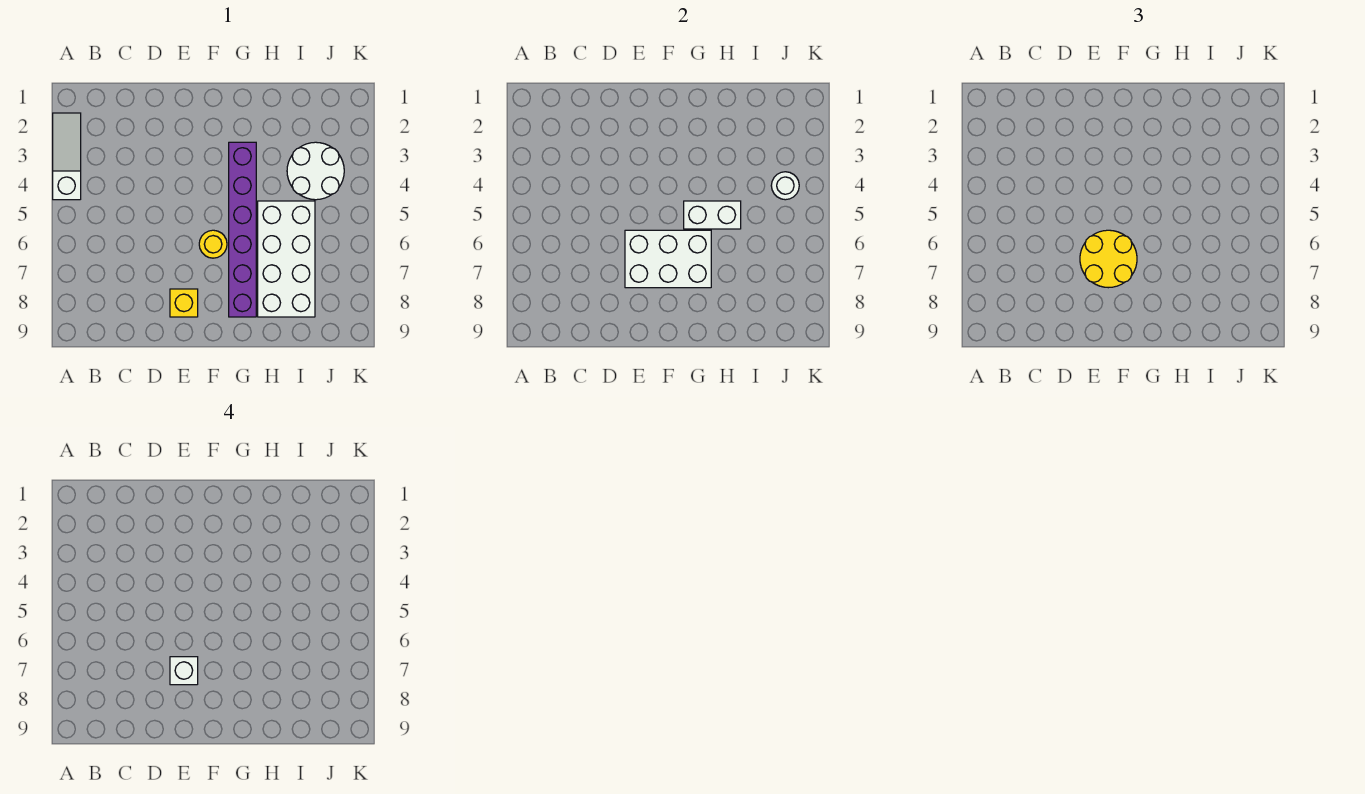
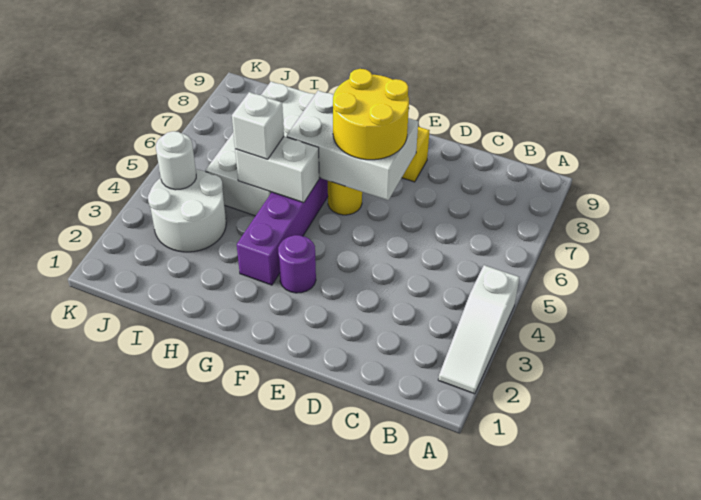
white brick E7 level 4 -> white brick H5 level 3
none -> purple round brick F3 level 1

